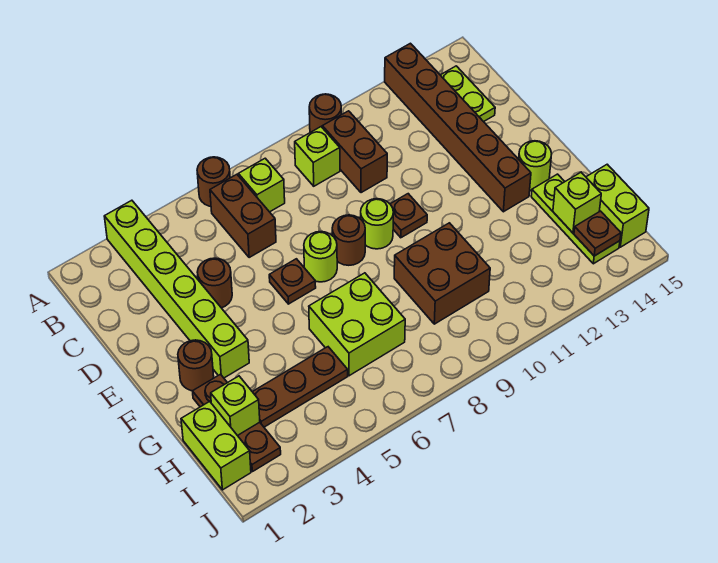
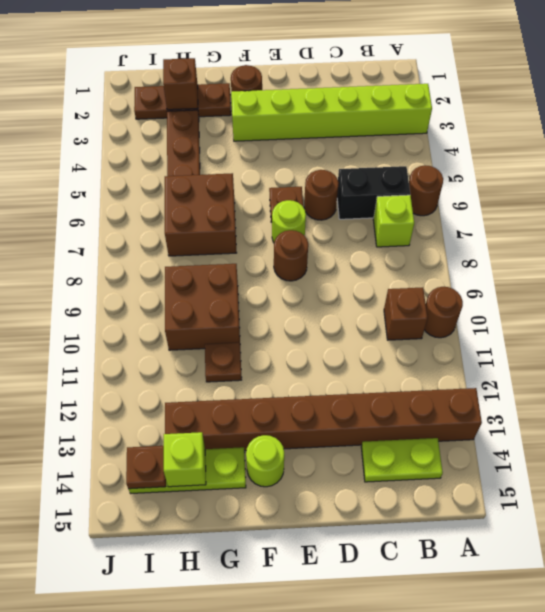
brown brick A13:F13 level 1 -> brown brick A13:H13 level 1
brown brick B6:C6 level 1 -> black brick B6:C6 level 1
lime brick B9 level 1 -> none
brown brick B10:C10 level 1 -> brown brick B10 level 1
brown round brick D4 level 1 -> brown round brick D6 level 1
lime round brick E9 level 1 -> none
brown plate E10 level 1 -> brown plate G11 level 1
lime brick G6:H7 level 1 -> brown brick G6:H7 level 1
lime brick H1:I1 level 1 -> none
lime brick H2 level 2 -> brown brick H2 level 2
lime brick H15:I15 level 1 -> none

